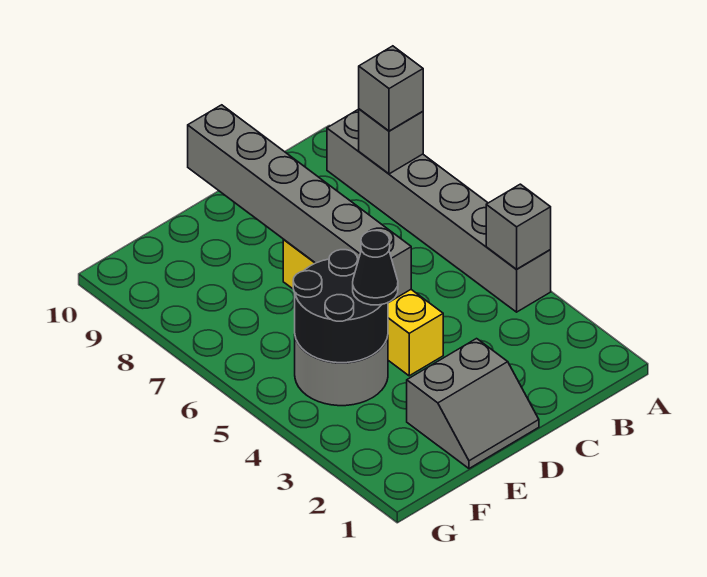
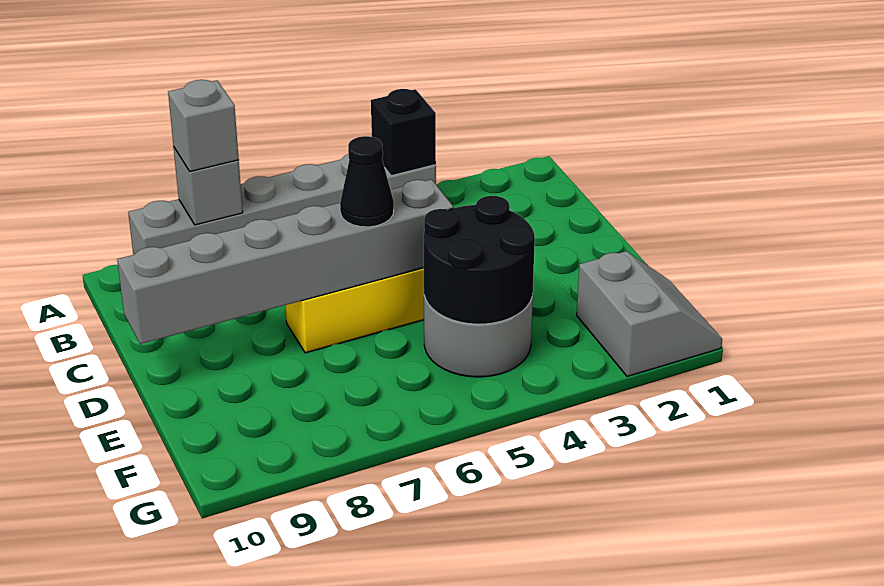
grey brick A4 level 2 -> black brick A4 level 2
grey slope D1:E2 level 1 top 2 -> grey slope F1:G2 level 1 top 2
black cone E4 level 3 -> black cone D6 level 3

